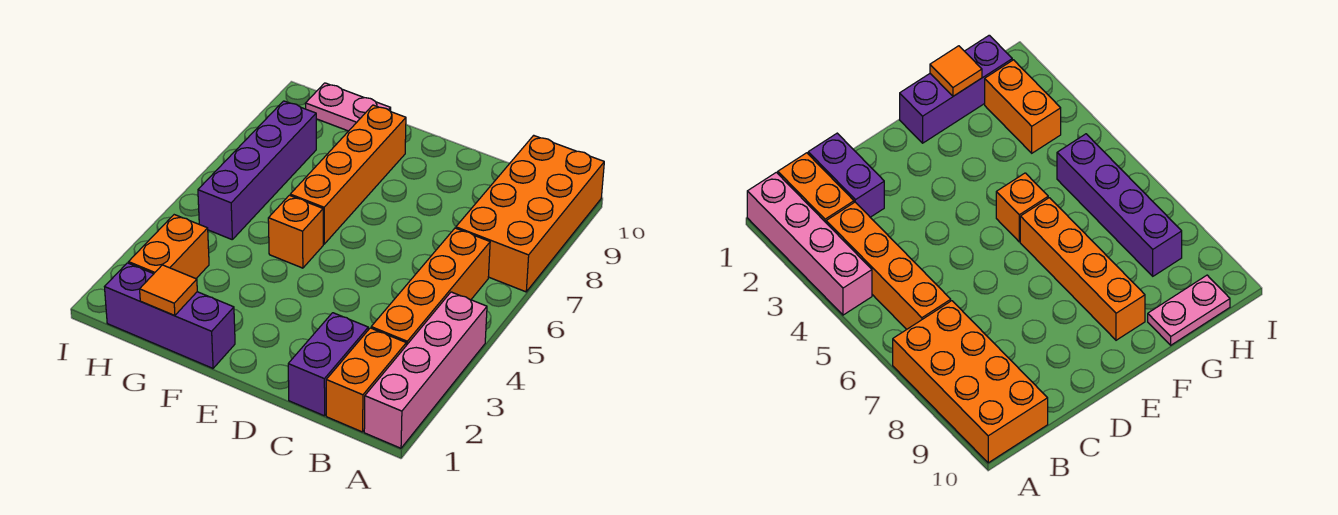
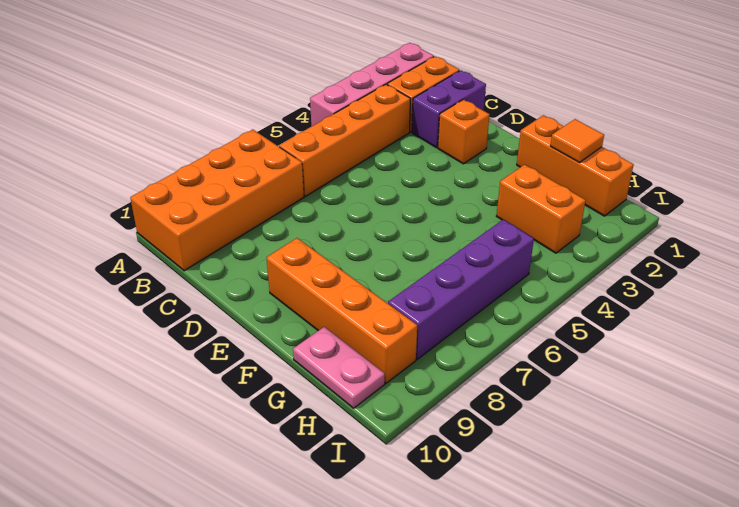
purple brick F1:H1 level 1 -> orange brick F1:H1 level 1
orange brick F5 level 1 -> orange brick D2 level 1
orange brick F6:F9 level 1 -> orange brick E9:H9 level 1
orange brick H2:H3 level 1 -> orange brick G3:H3 level 1

